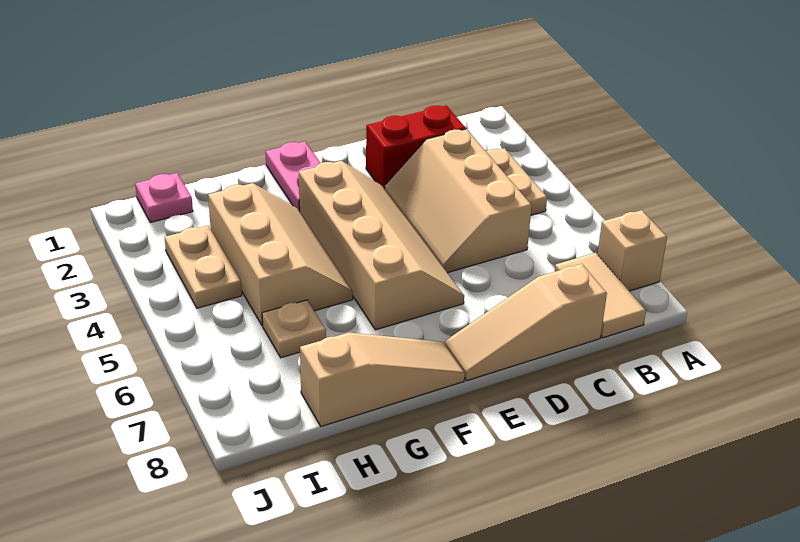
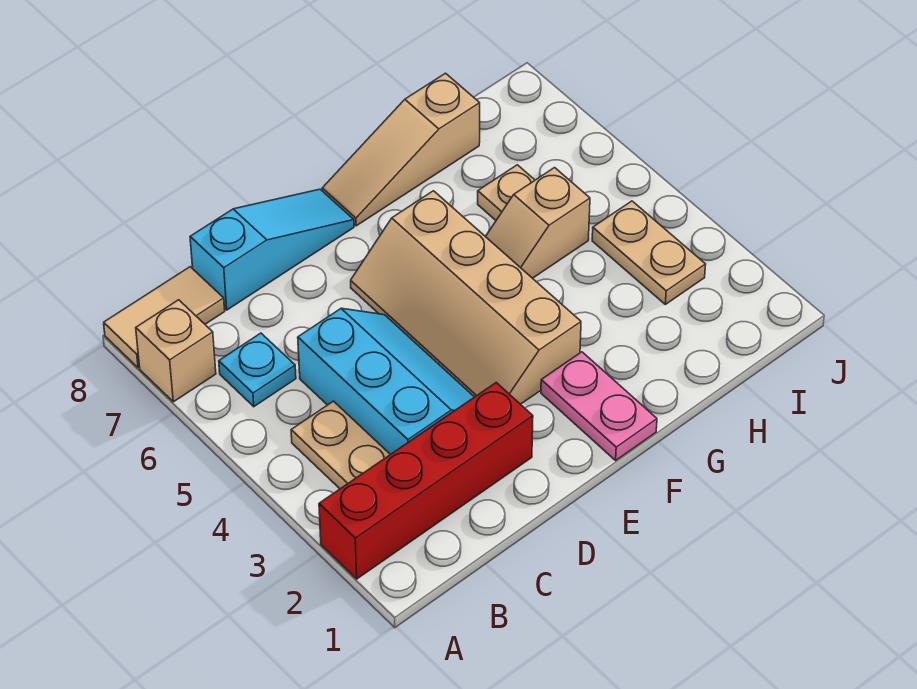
none -> cyan plate B6 level 1
tan tile B7:B8 level 1 -> tan tile A8:B8 level 1
red brick C2:D2 level 1 -> red brick A2:D2 level 1
tan slope C3:D5 level 1 top C -> cyan slope C3:D5 level 1 top C
tan slope C8:E8 level 1 top C -> cyan slope C8:E8 level 1 top C
tan slope G3:H5 level 1 top H -> tan slope G5:H5 level 1 top H
pink plate I1 level 1 -> none

